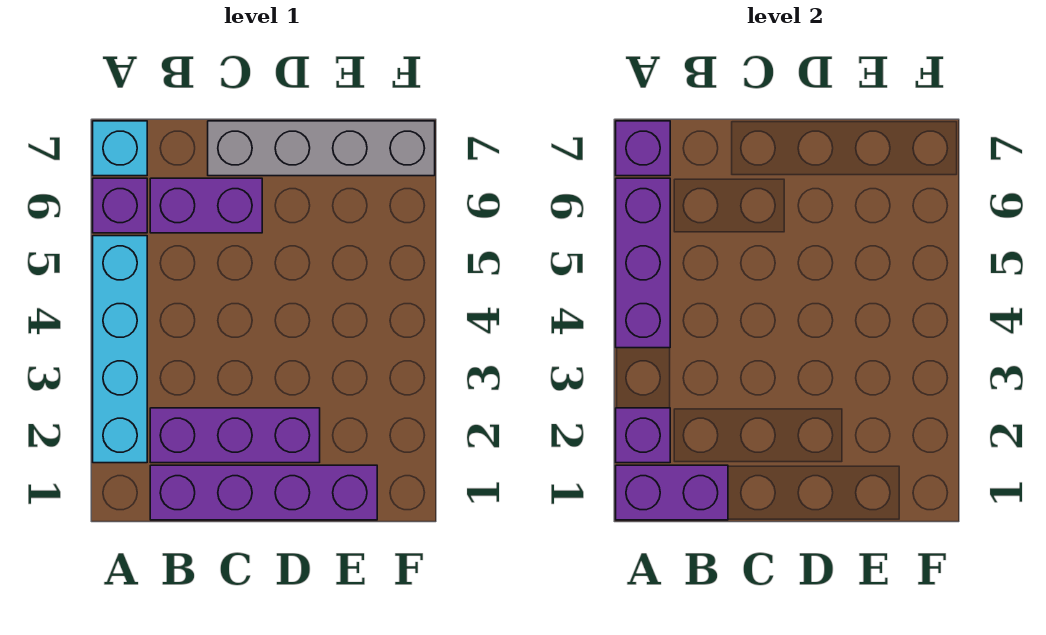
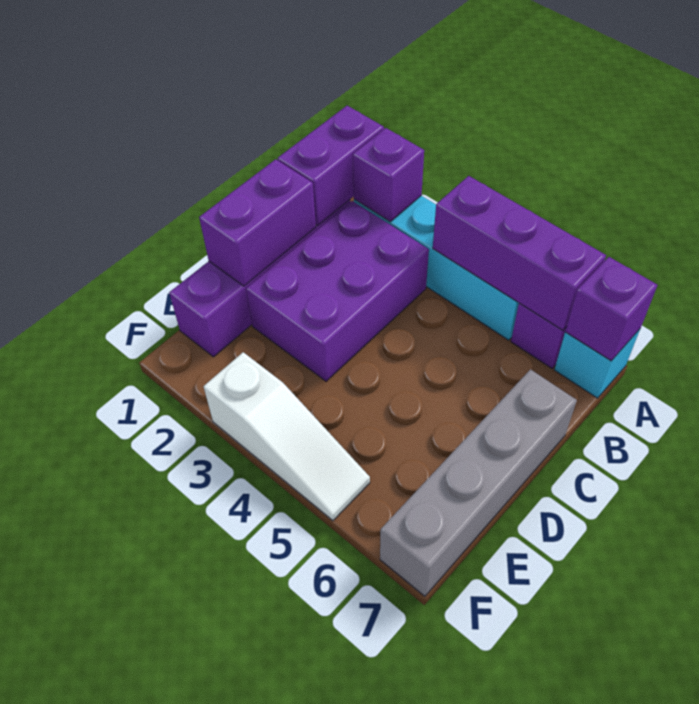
purple brick B2:D2 level 1 -> purple brick B2:D3 level 1
purple brick B6:C6 level 1 -> purple brick C1:D1 level 2
none -> white slope F3:F5 level 1 top 3

